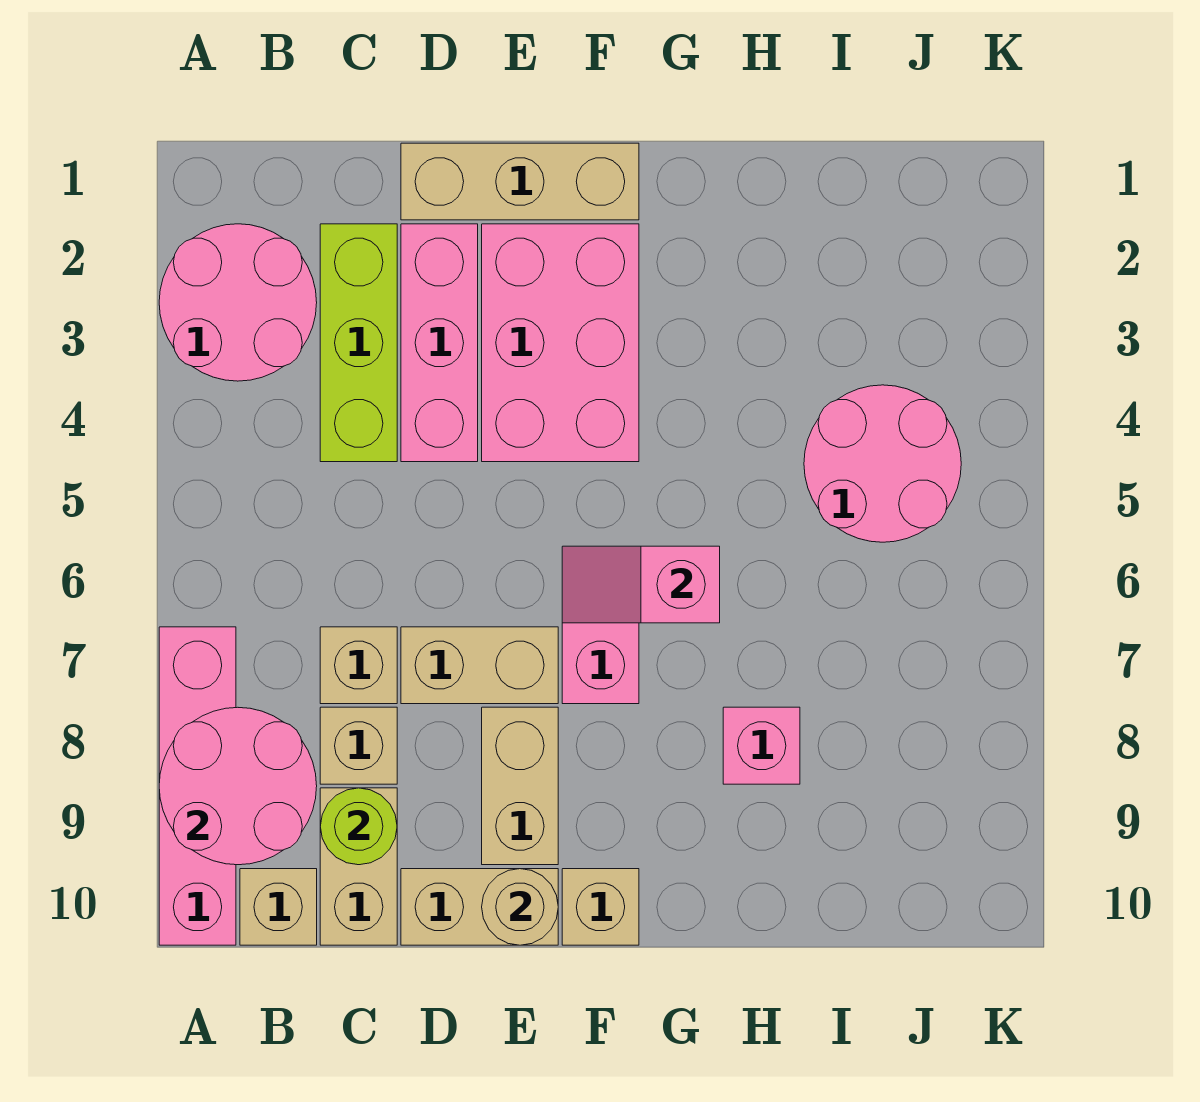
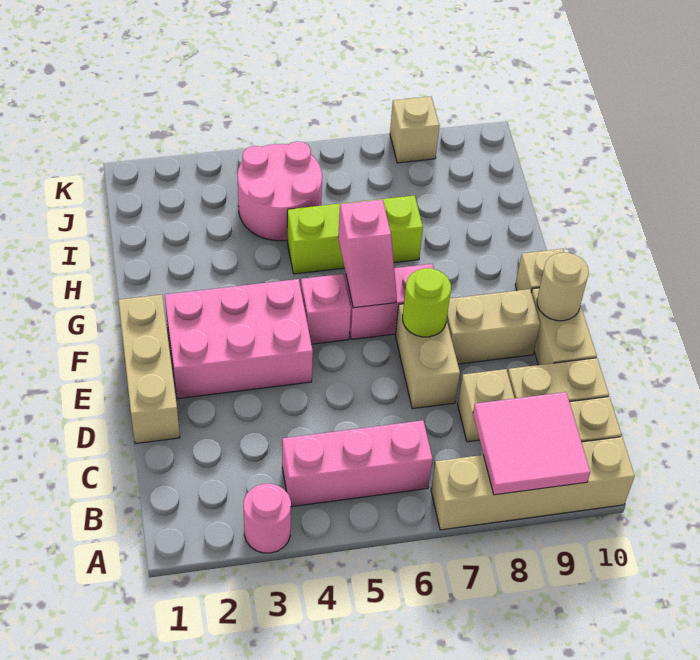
pink round brick A2:B3 level 1 -> pink round brick A3 level 1
pink brick A7:A10 level 1 -> tan brick A7:A10 level 1
pink round brick A8:B9 level 2 -> pink tile A8:B9 level 2
lime brick C2:C4 level 1 -> lime brick H5:H7 level 1
tan brick C7 level 1 -> tan brick K8 level 1
lime round brick C9 level 2 -> lime round brick E7 level 2
pink brick D2:D4 level 1 -> pink brick B4:B6 level 1
pink brick H8 level 1 -> pink brick F5 level 1

